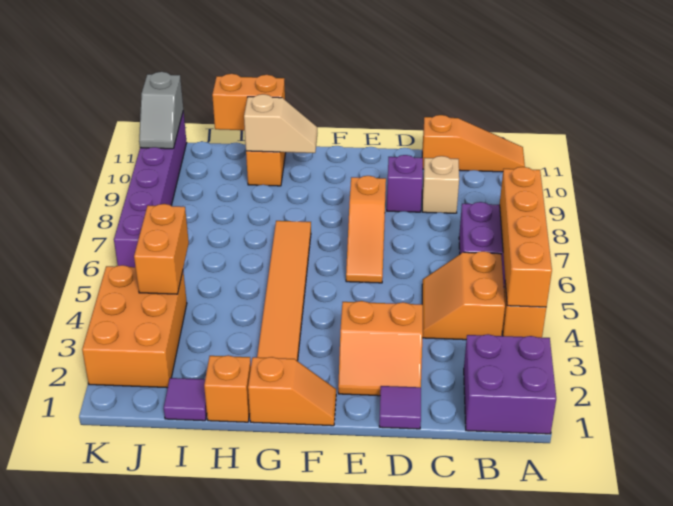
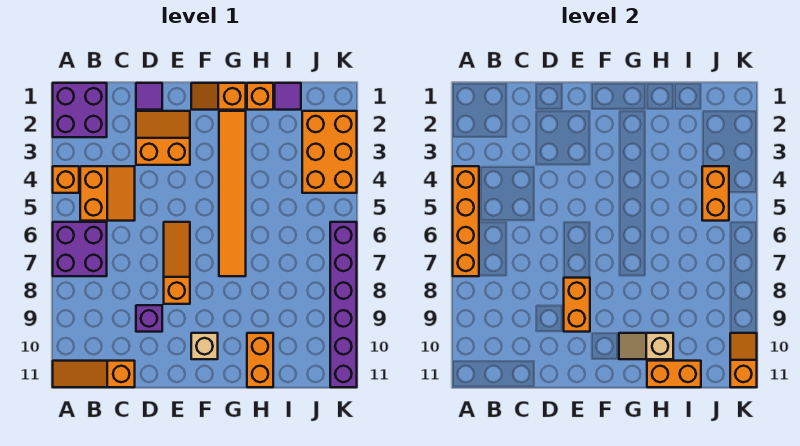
tan brick C9 level 1 -> tan brick F10 level 1
none -> orange brick E8:E9 level 2
grey slope K10:K11 level 2 top 11 -> orange slope K10:K11 level 2 top 11

